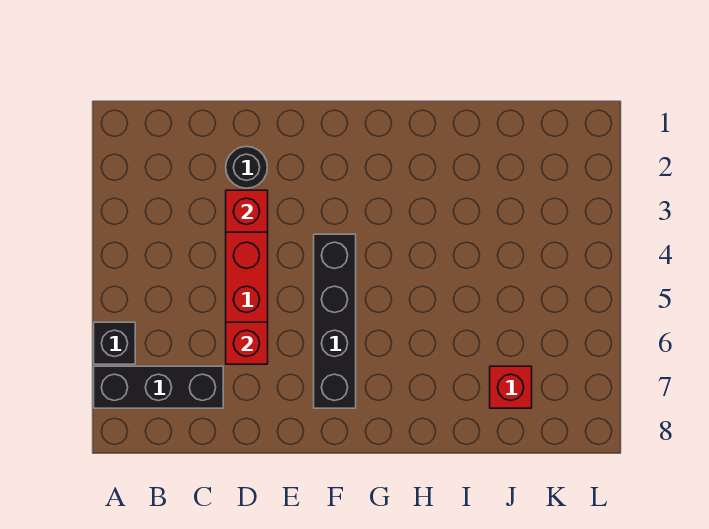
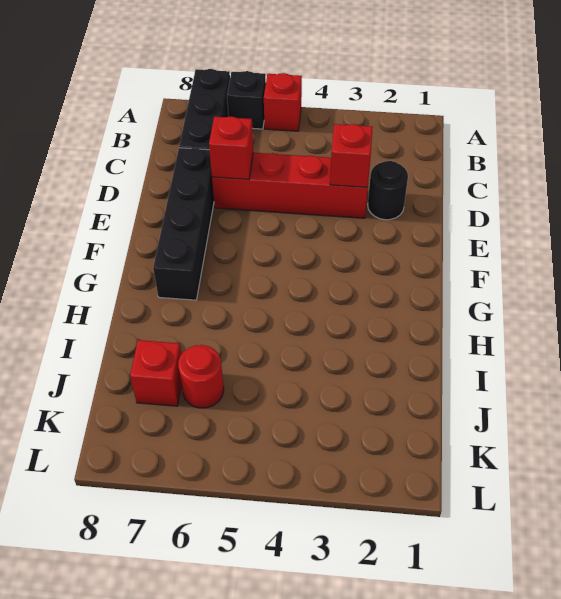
none -> red brick A5 level 1
black brick F4:F7 level 1 -> black brick D7:G7 level 1
none -> red round brick J6 level 1

